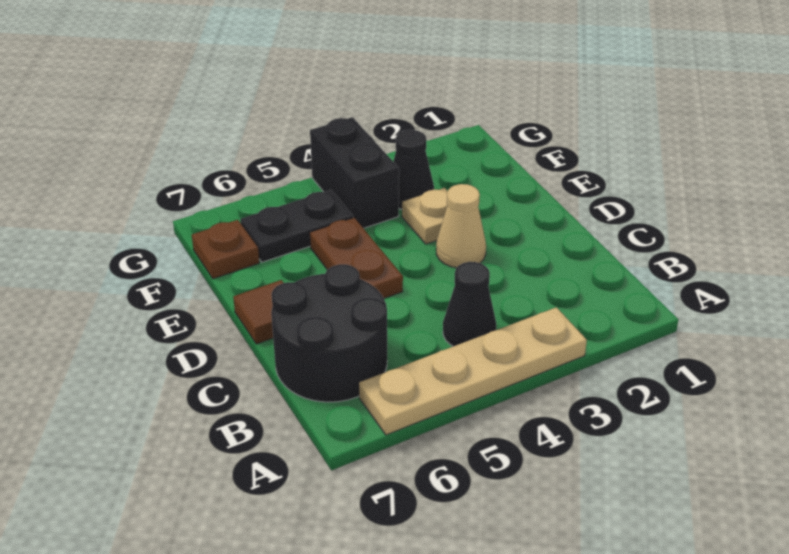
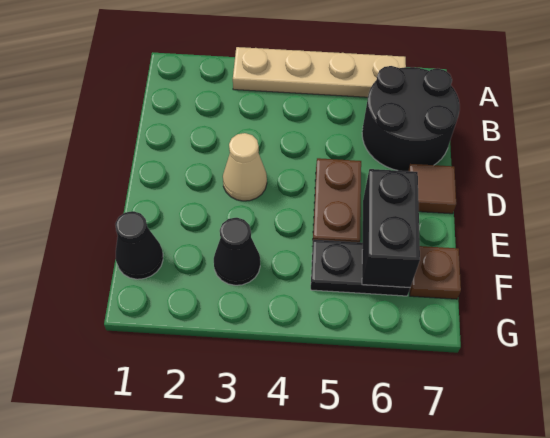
black cone B4 level 1 -> black cone F1 level 1
tan plate E3 level 1 -> none
black brick F4:G4 level 1 -> black brick E6:F6 level 2

